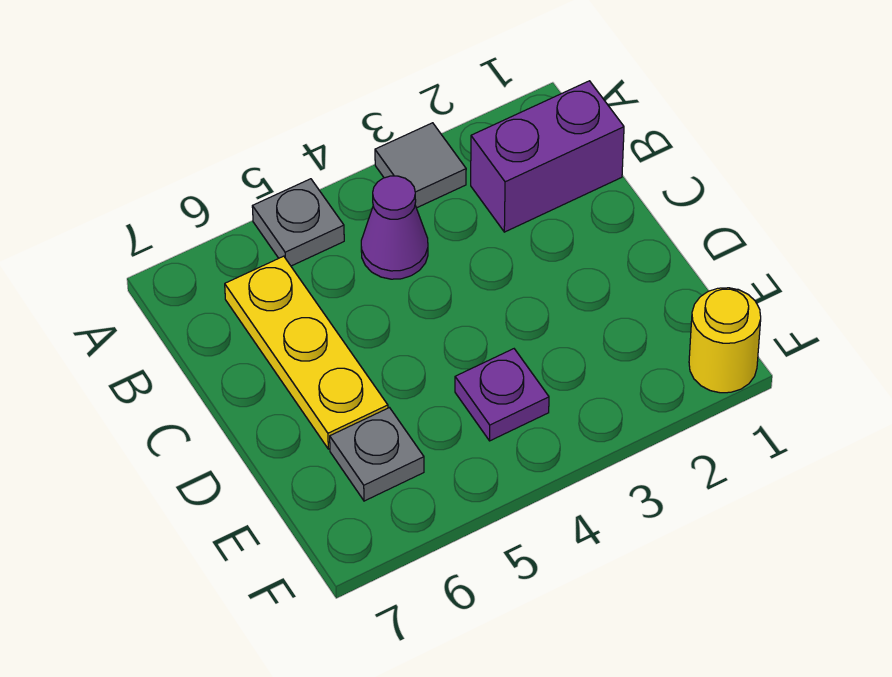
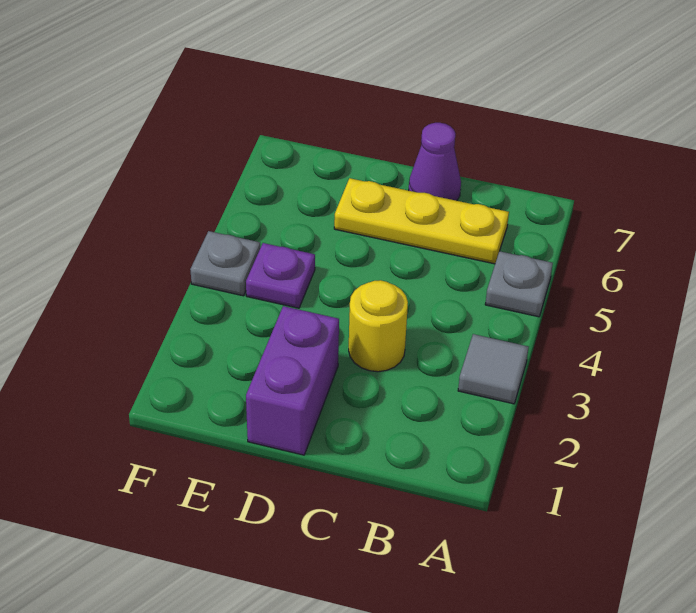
purple brick B1:B2 level 1 -> purple brick D1:D2 level 1
purple cone B4 level 1 -> purple cone C7 level 1
grey plate E6 level 1 -> grey plate F4 level 1
yellow round brick F1 level 1 -> yellow round brick C3 level 1

